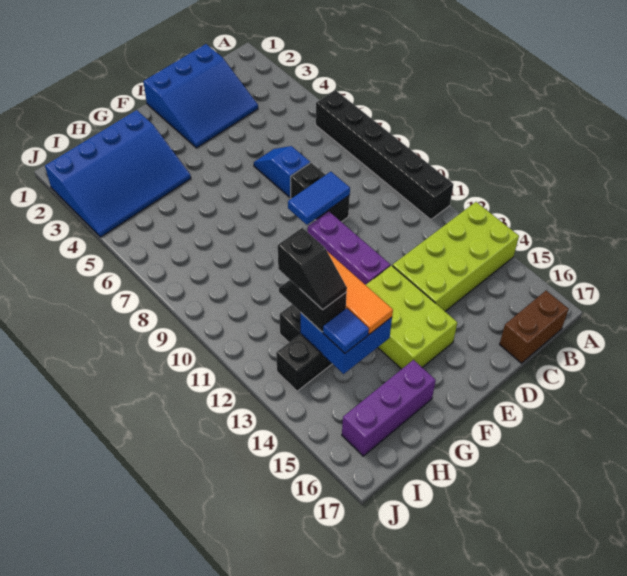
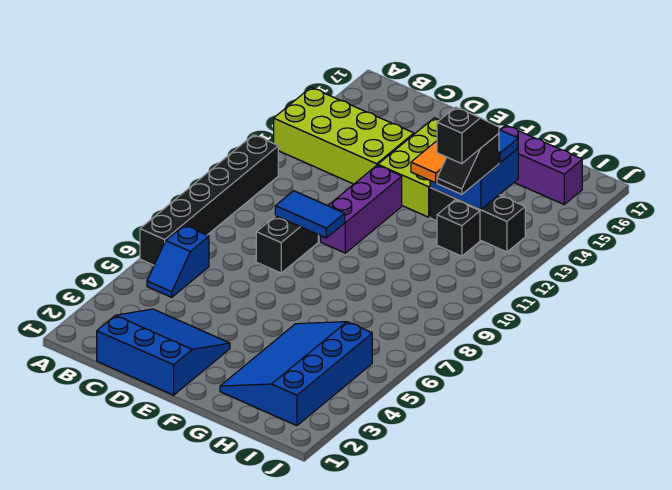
brown brick B17:C17 level 1 -> none
blue slope D6:D7 level 1 top 7 -> blue slope B5:B6 level 1 top 6
blue slope G2:J4 level 1 top 2 -> blue slope G2:I5 level 1 top I

